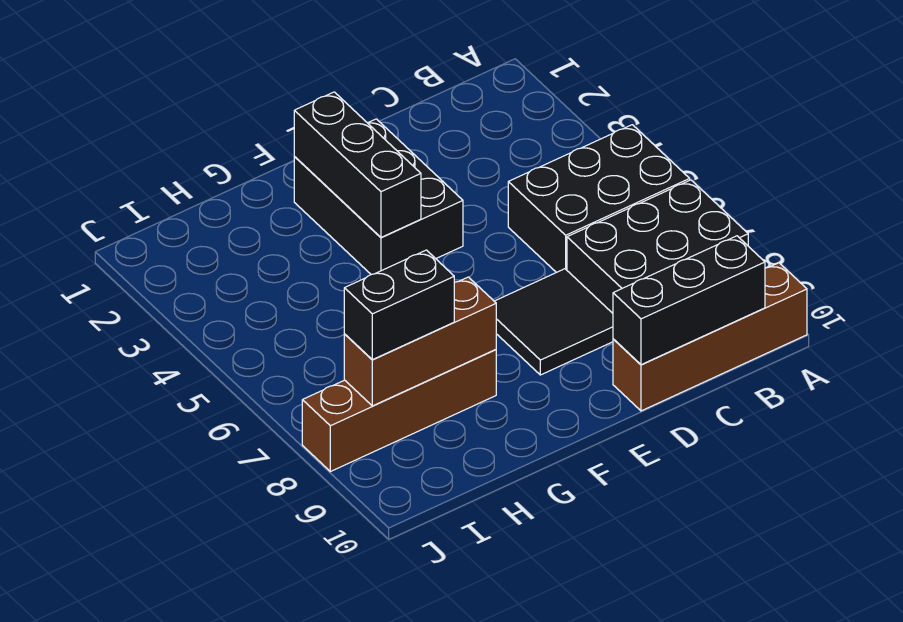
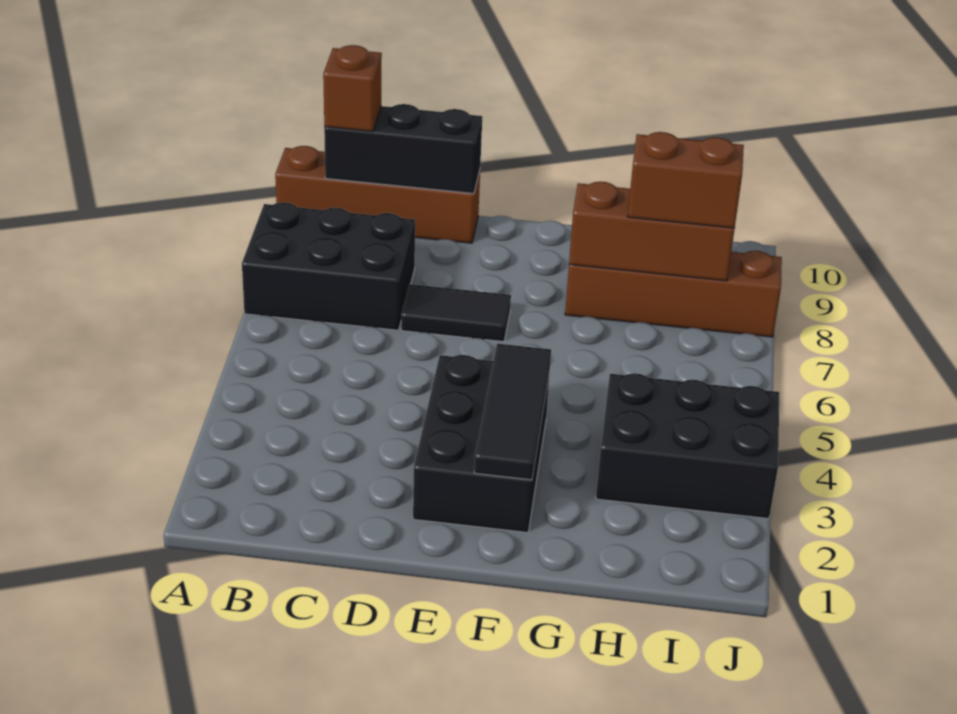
black brick A5:C6 level 1 -> black brick H3:J4 level 1
none -> brown brick B10 level 3
black tile D7:E8 level 1 -> black tile D7:E7 level 1
black brick F2:F4 level 2 -> black tile F2:F4 level 2
black brick H8:I8 level 3 -> brown brick H8:I8 level 3

